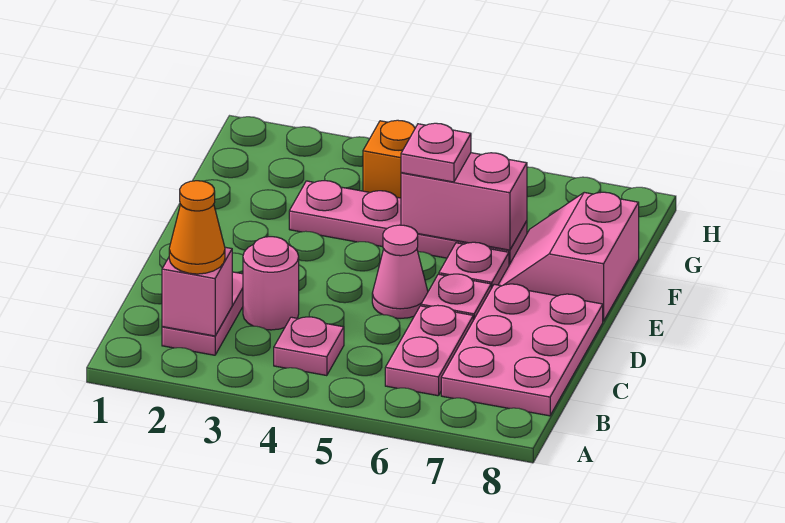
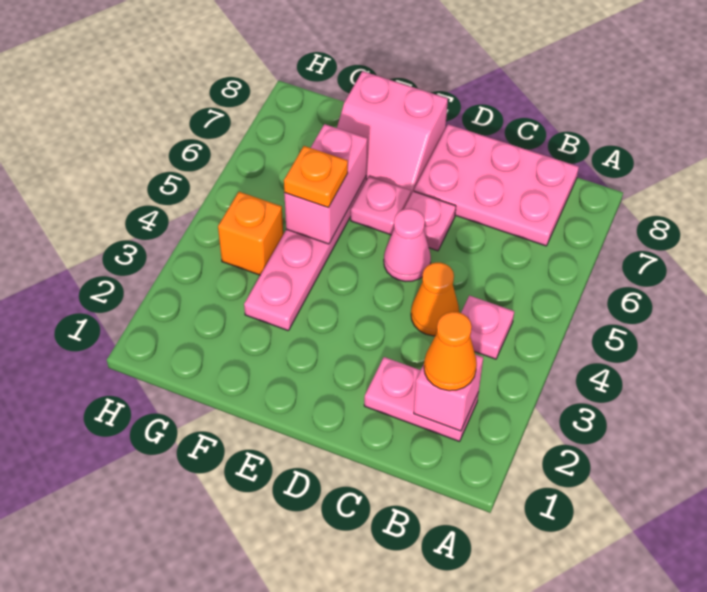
pink plate B6:C6 level 1 -> none
pink round brick C3 level 1 -> none
none -> orange cone C4 level 1
pink plate F5 level 3 -> orange plate F5 level 3

